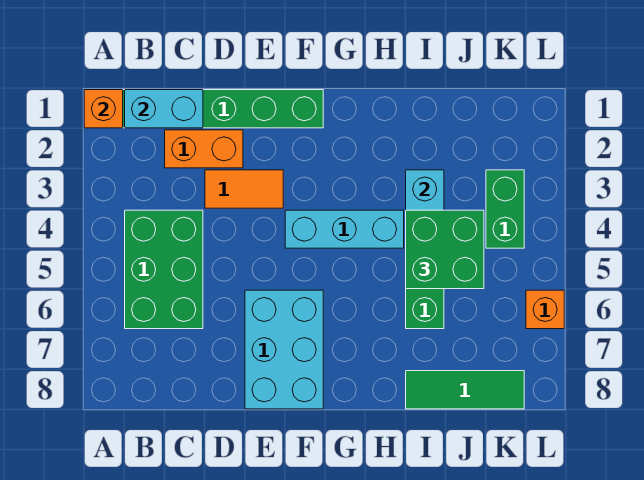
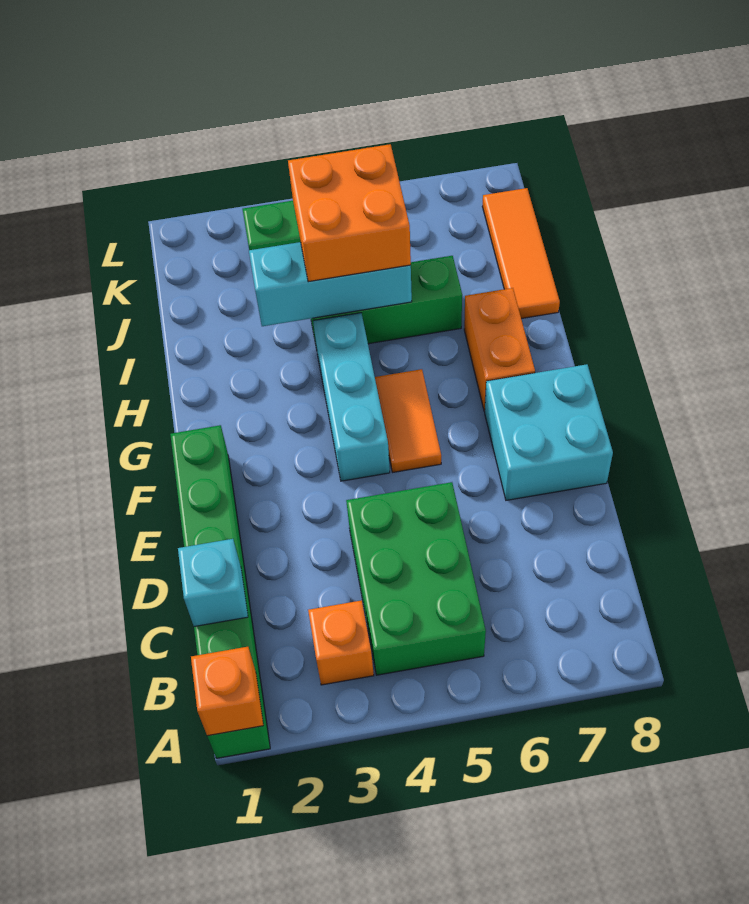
cyan brick B1:C1 level 2 -> cyan brick C1 level 2
green brick B4:C6 level 1 -> green brick B4:D5 level 1
orange brick C2:D2 level 1 -> orange brick G7:H7 level 1
orange tile D3:E3 level 1 -> orange tile F5:G5 level 1
cyan brick E6:F8 level 1 -> cyan brick E7:F8 level 1
green brick I4:J5 level 3 -> orange brick I4:J5 level 3
green tile I8:K8 level 1 -> orange tile I8:K8 level 1
orange brick L6 level 1 -> orange brick B3 level 1

